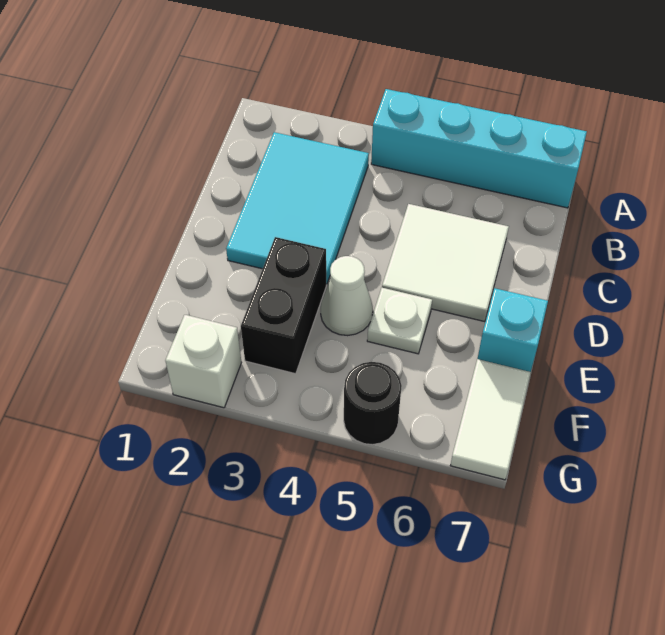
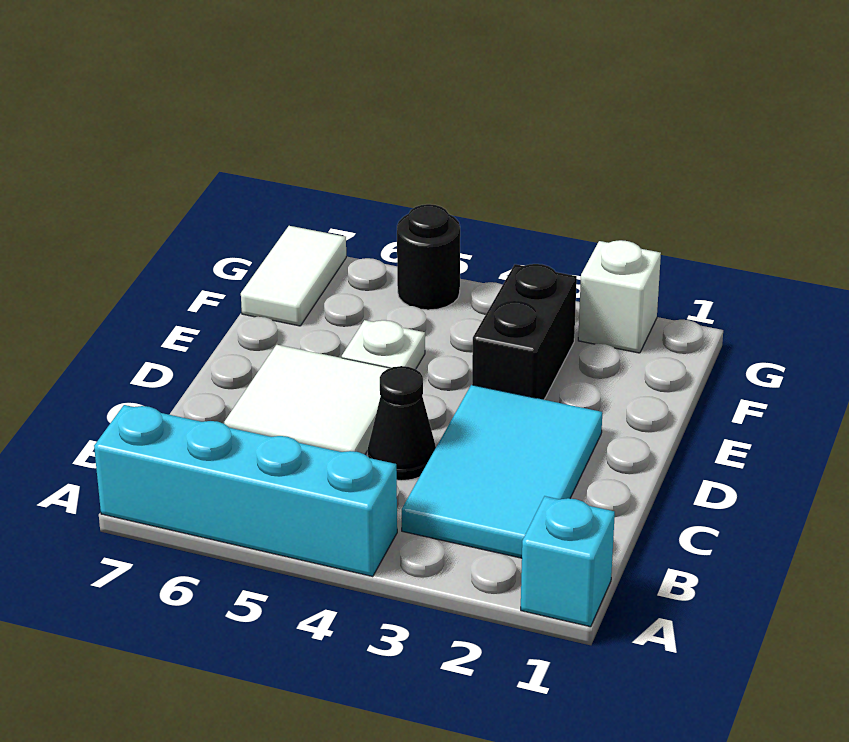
none -> black cone C4 level 1
white cone E4 level 1 -> none
cyan brick E7 level 1 -> cyan brick A1 level 1

